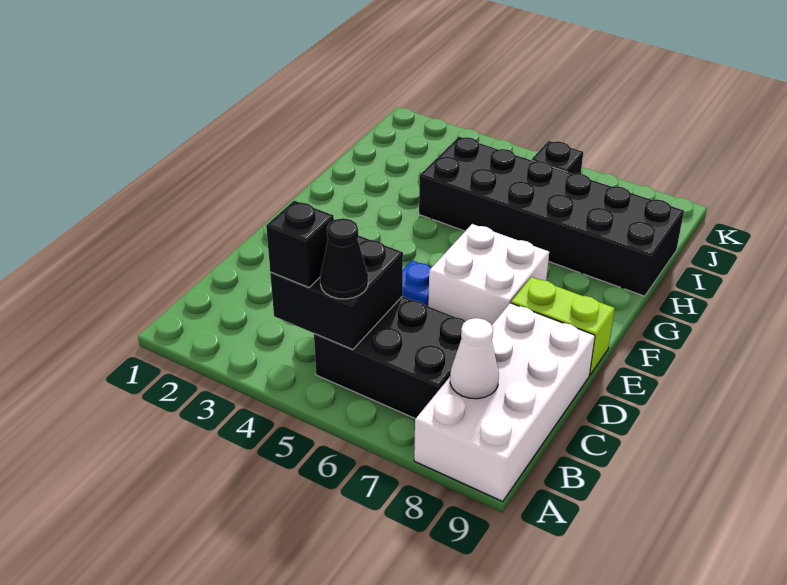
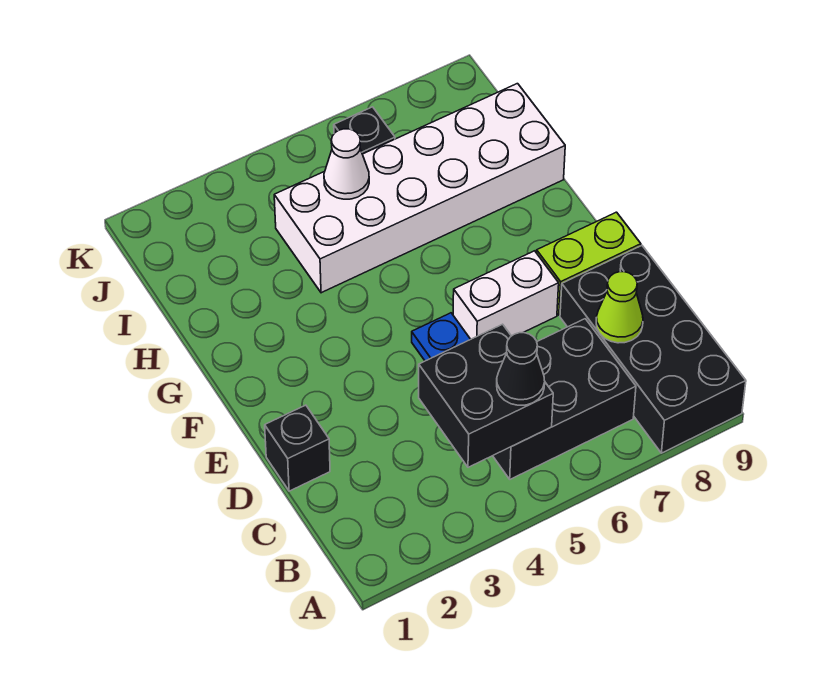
white brick A8:D9 level 1 -> black brick A8:D9 level 1
black brick B4 level 3 -> black brick D1 level 1
white cone B8 level 2 -> white cone I5 level 2
none -> lime cone C8 level 2
white brick E6:F7 level 1 -> white brick E6:E7 level 1
black brick H4:I9 level 1 -> white brick H4:I9 level 1

